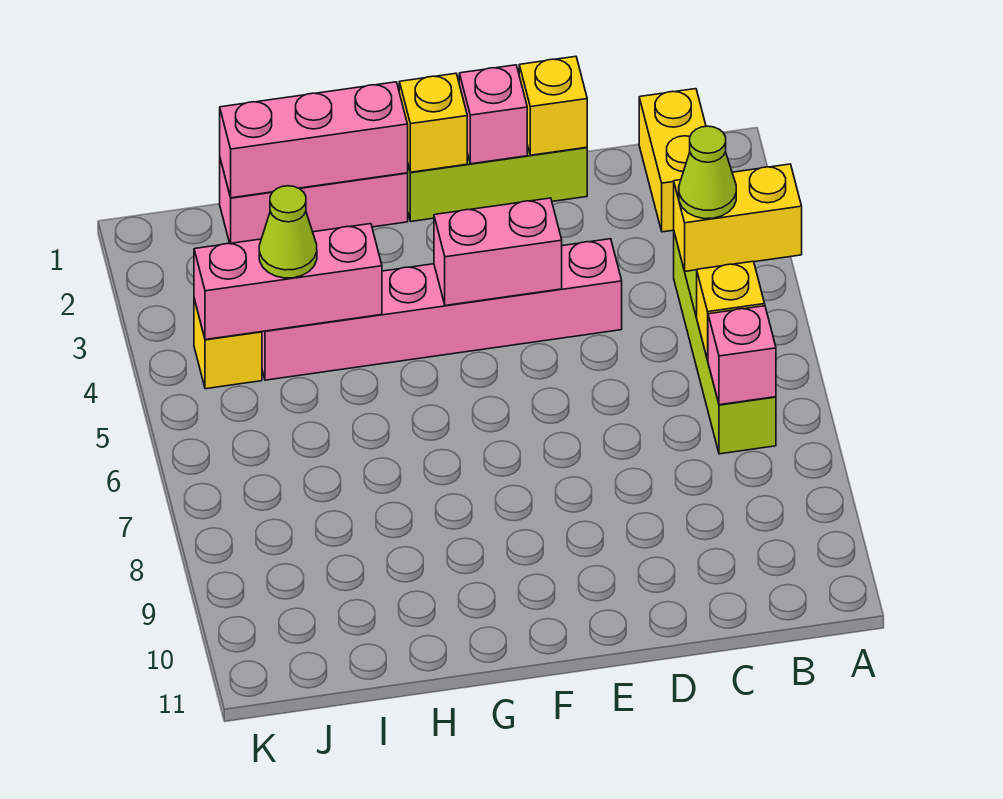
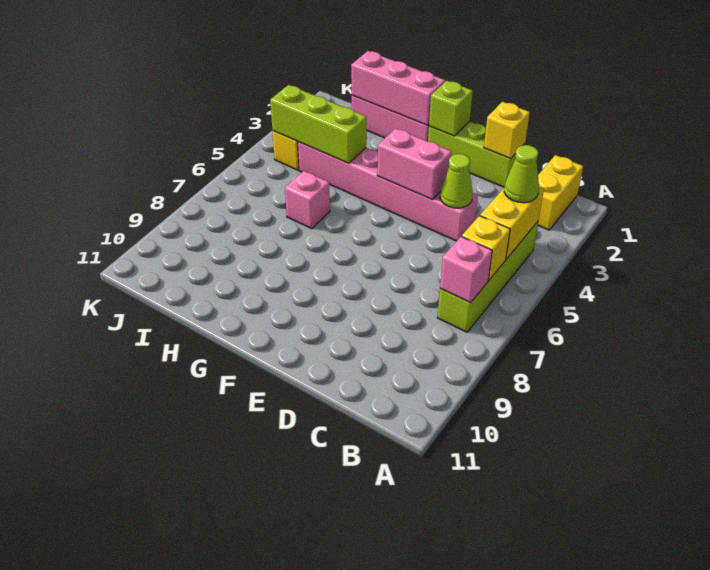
yellow brick A4:B4 level 2 -> yellow brick B4:B5 level 2
pink brick E1 level 2 -> pink brick H6 level 1
yellow brick F1 level 2 -> lime brick F1 level 2
pink brick H4:J4 level 2 -> lime brick H4:J4 level 2
lime cone I4 level 3 -> lime cone D4 level 2

